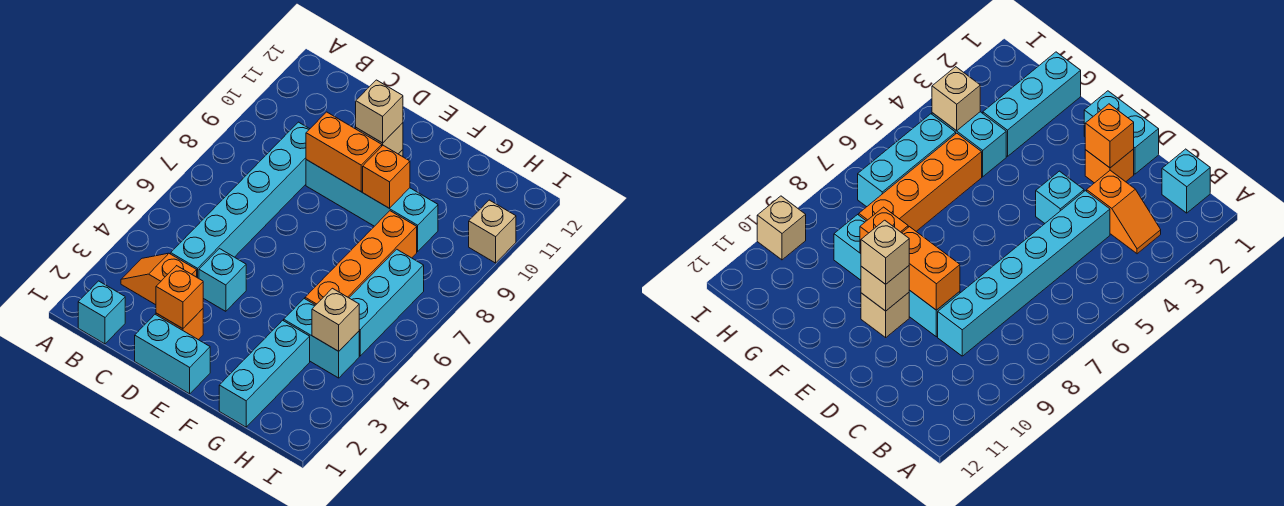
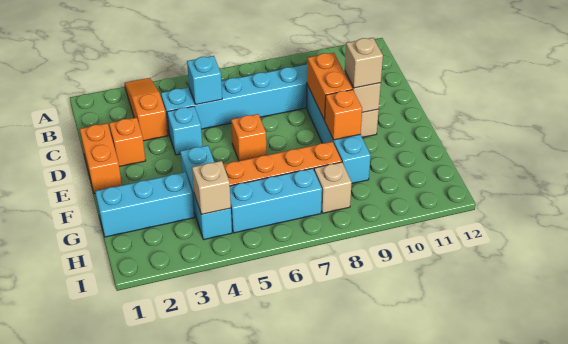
cyan brick B1 level 1 -> cyan brick C5 level 2
orange slope B3:C3 level 1 top C -> orange slope A3:C3 level 1 top C
cyan brick D1:E1 level 1 -> orange brick D1:E1 level 1
orange brick D2 level 2 -> orange brick E6 level 1
cyan brick G4:H4 level 1 -> cyan brick F4:H4 level 1
tan brick I10 level 1 -> tan brick H8 level 1

